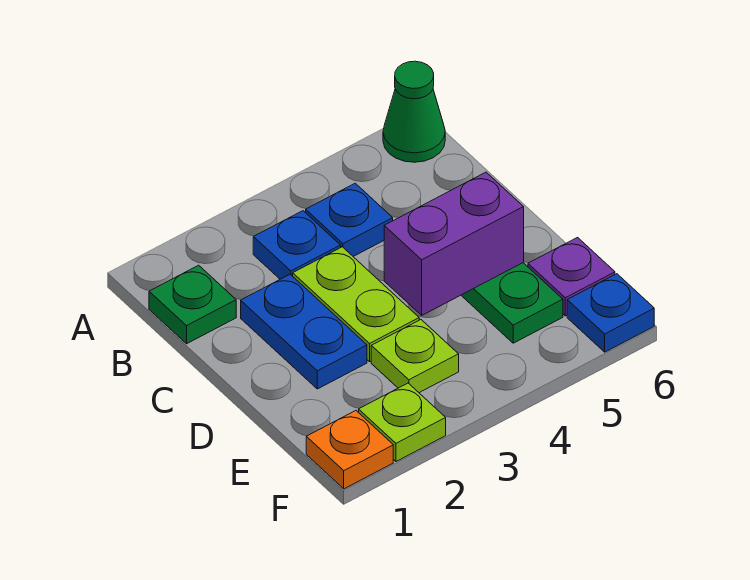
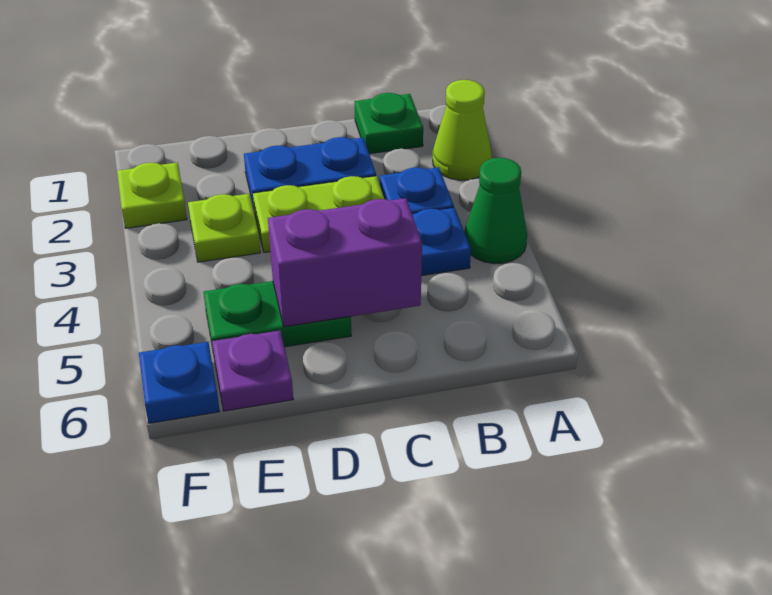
none -> lime cone A2 level 1
green cone A6 level 1 -> green cone A4 level 1
purple brick D4:D5 level 2 -> purple brick C5:D5 level 2
orange plate F1 level 1 -> none

